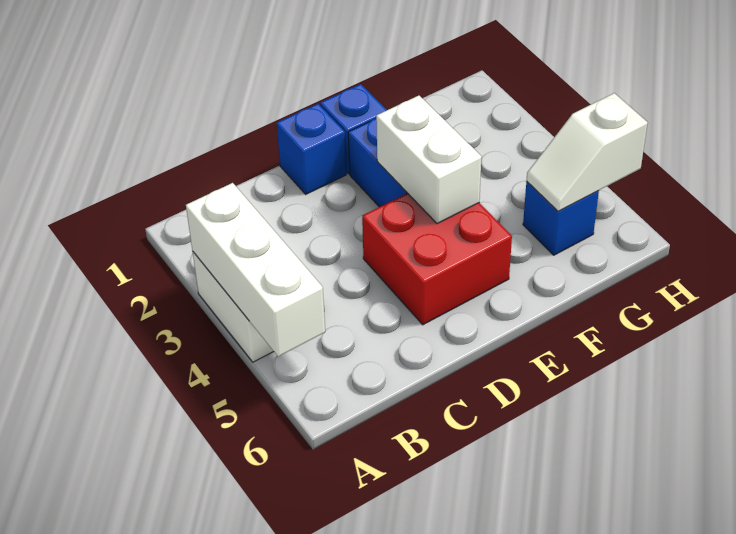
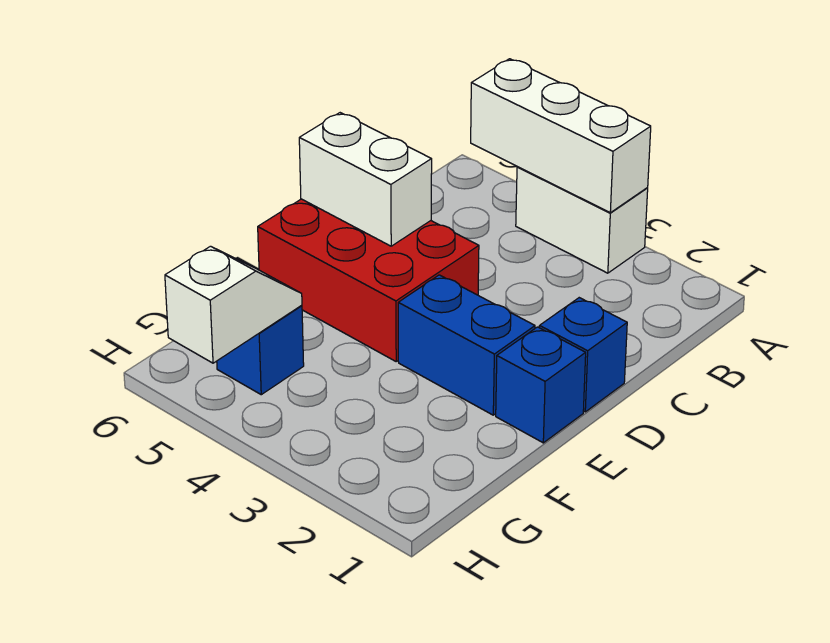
red brick D4:E5 level 1 -> red brick D4:E6 level 1
white brick E3:E4 level 2 -> white brick D5:D6 level 2

